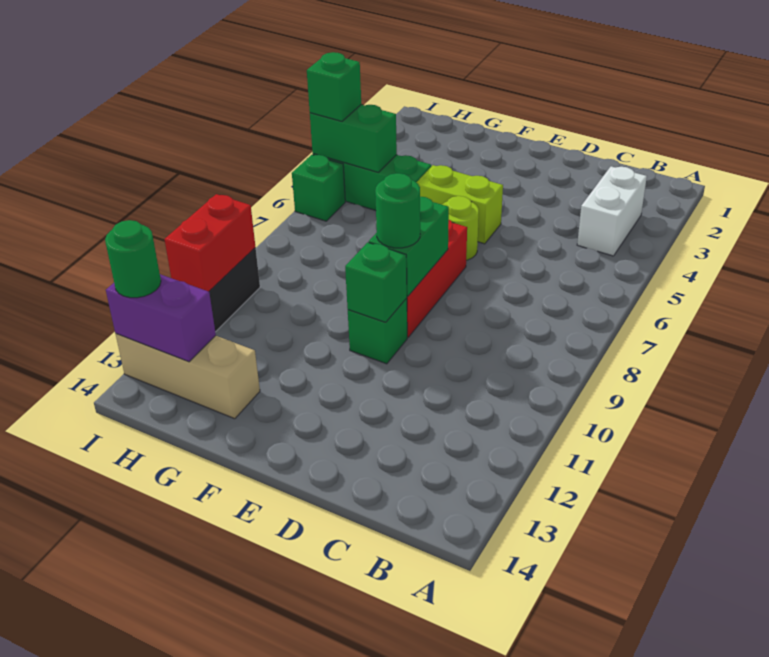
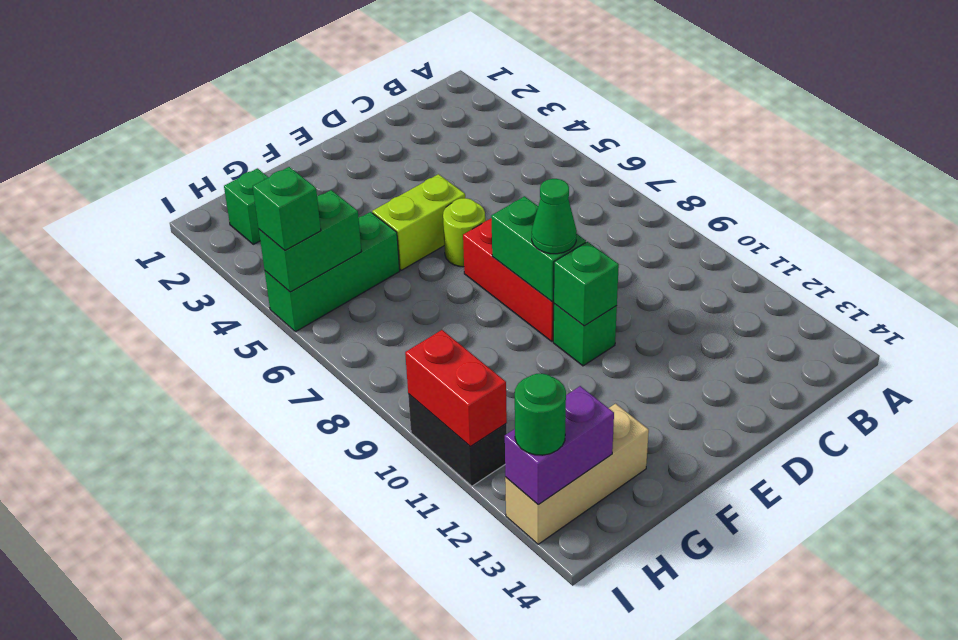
white brick B3:B4 level 1 -> none
green round brick E9 level 3 -> green cone E9 level 3
green brick I6 level 1 -> green brick H2 level 1

